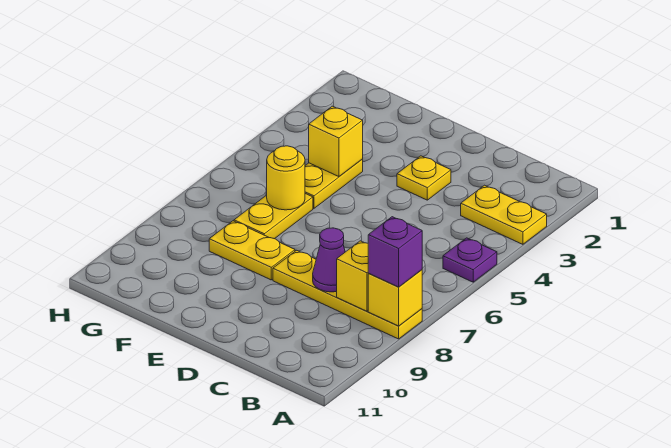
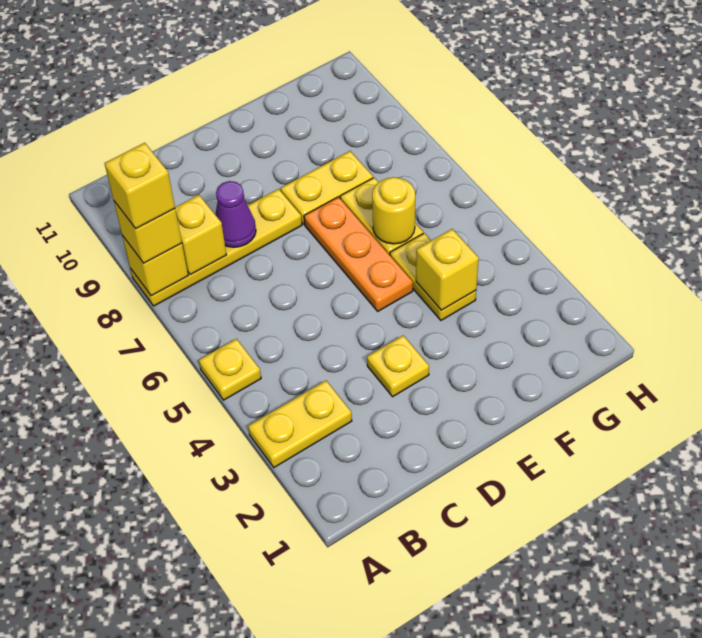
purple plate A5 level 1 -> yellow plate A5 level 1
purple brick A8 level 3 -> yellow brick A8 level 3
none -> yellow brick A8 level 4
none -> orange plate E5:E7 level 1

